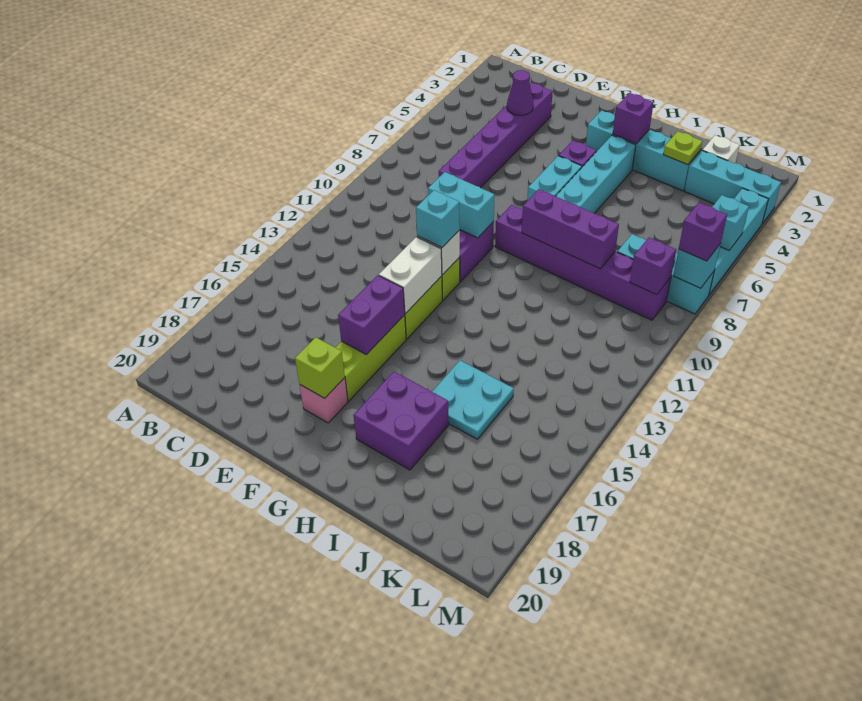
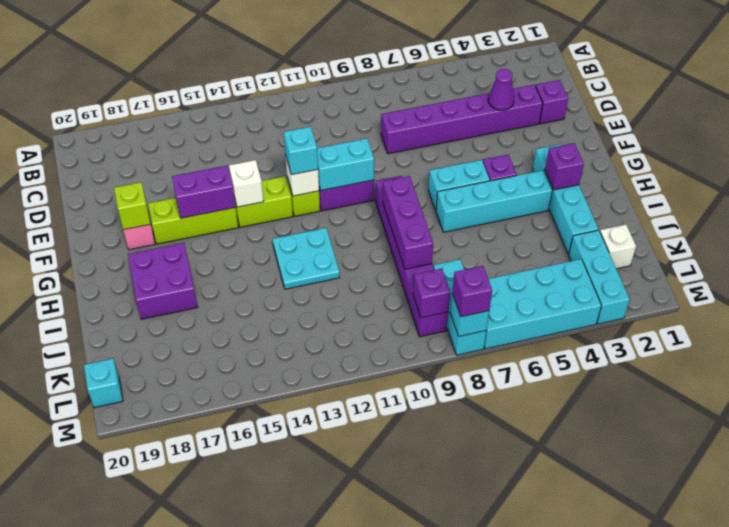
none -> purple brick D2 level 1
cyan brick E10:F10 level 2 -> cyan brick F10:F11 level 2
white brick F13:F14 level 2 -> white brick F14 level 2
cyan plate I15:J16 level 1 -> cyan plate H12:I13 level 1
lime plate J3 level 2 -> none
cyan brick M4:M7 level 1 -> cyan brick L4:M7 level 1
cyan brick M6 level 2 -> cyan brick L20 level 1

